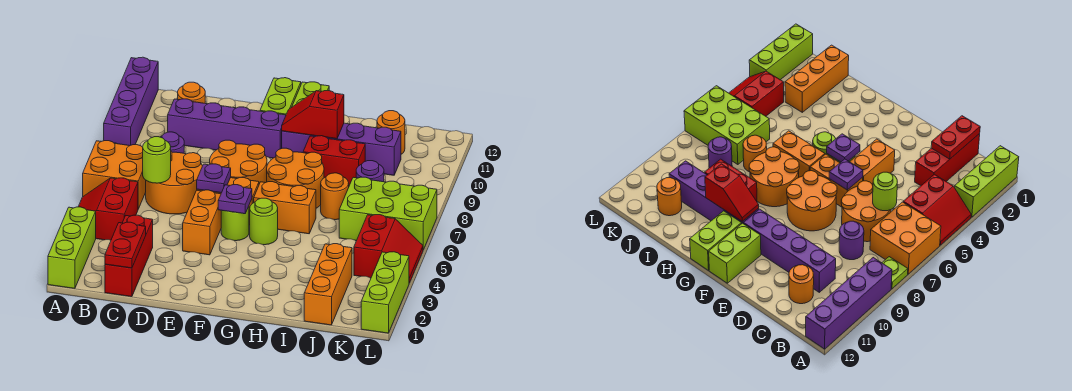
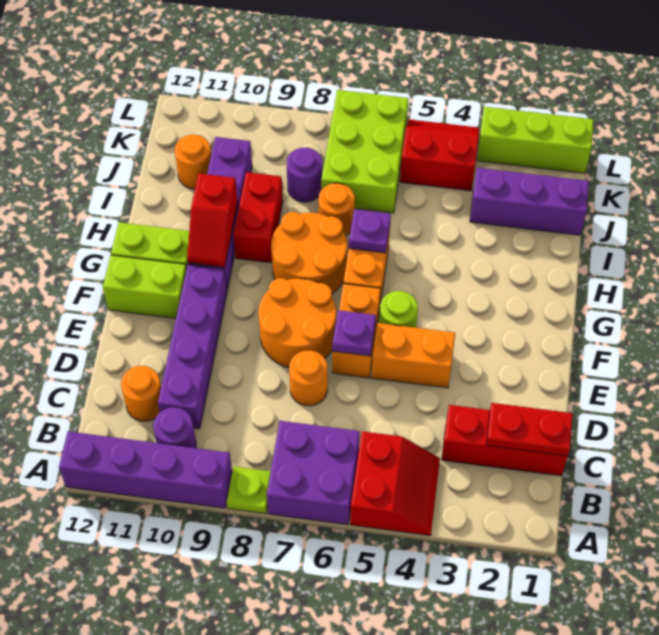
lime brick A1:A3 level 1 -> none
red slope A4:B5 level 1 top B -> red slope A4:B5 level 1 top 5
orange brick A6:B7 level 1 -> purple brick A6:B7 level 1
orange round brick C6:D7 level 1 -> orange round brick D7 level 1
lime round brick C6 level 2 -> none
purple round brick C8 level 1 -> purple round brick B10 level 1
purple plate F5 level 2 -> purple plate H6 level 2
lime round brick G5 level 1 -> none
orange brick J1:J3 level 1 -> purple brick J1:J3 level 1

